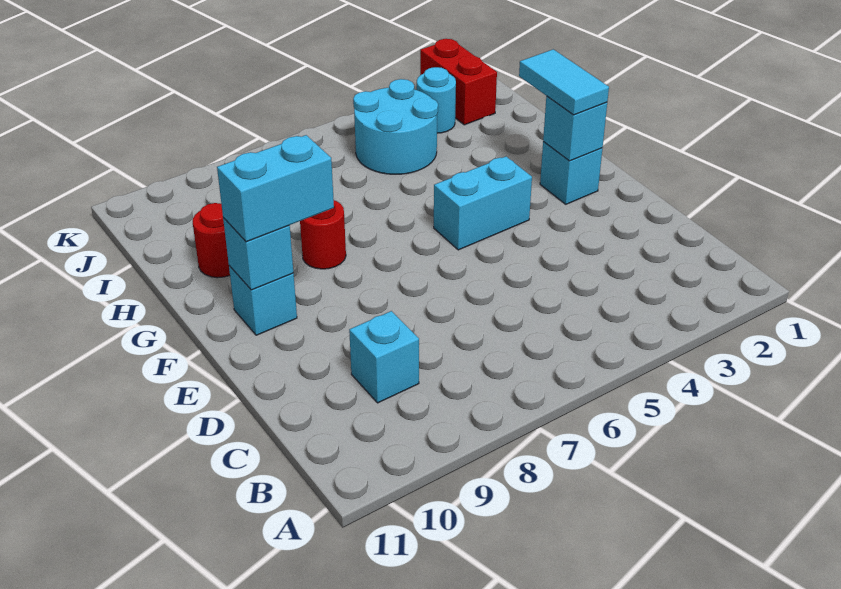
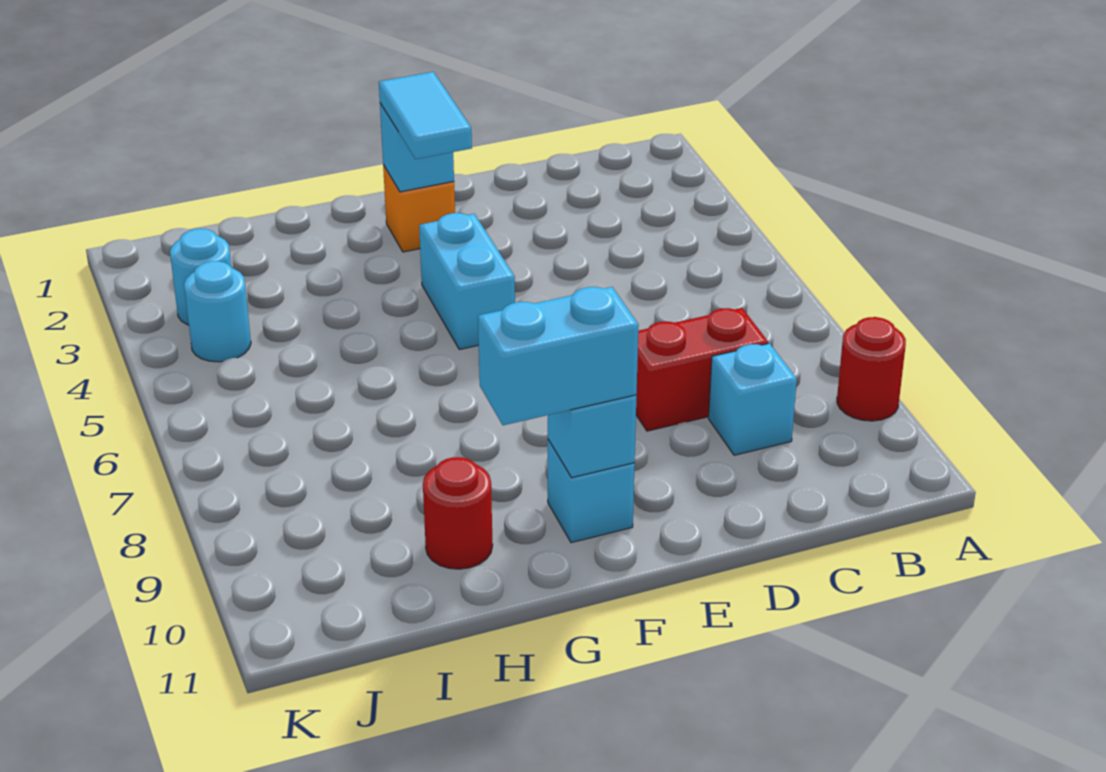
cyan brick F2 level 1 -> orange brick F2 level 1
cyan tile F2:G2 level 3 -> cyan tile F2:F3 level 3
cyan brick F9:F10 level 3 -> cyan brick F10:G10 level 3
red round brick G8 level 1 -> red round brick A9 level 1
cyan round brick I4:J5 level 1 -> cyan round brick J4 level 1
red brick J2:K2 level 1 -> red brick C8:D8 level 1

